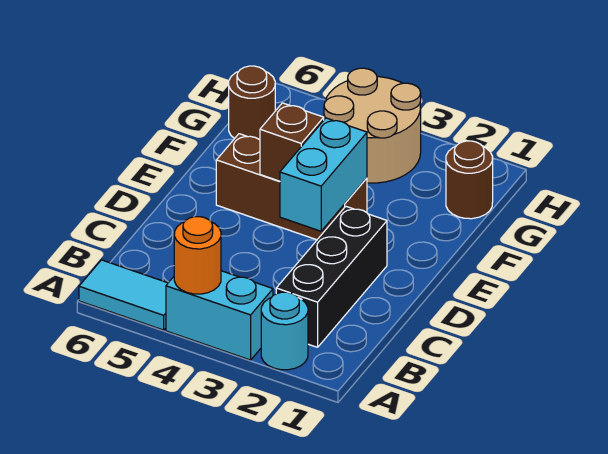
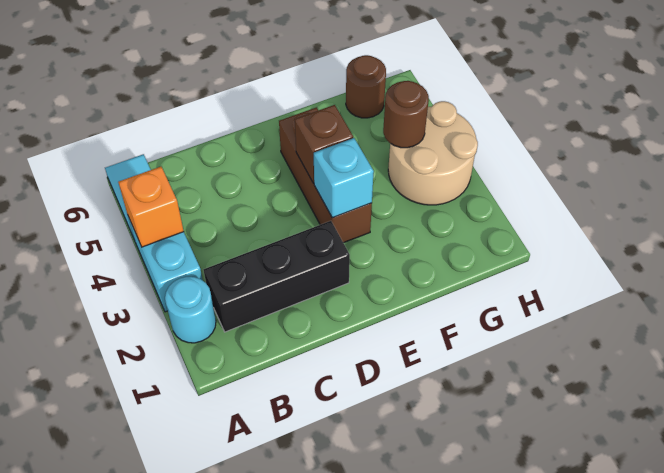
orange round brick A4 level 2 -> orange brick A4 level 2
cyan brick D3:E3 level 2 -> cyan brick E3 level 2
brown round brick G1 level 1 -> brown round brick G4 level 2

